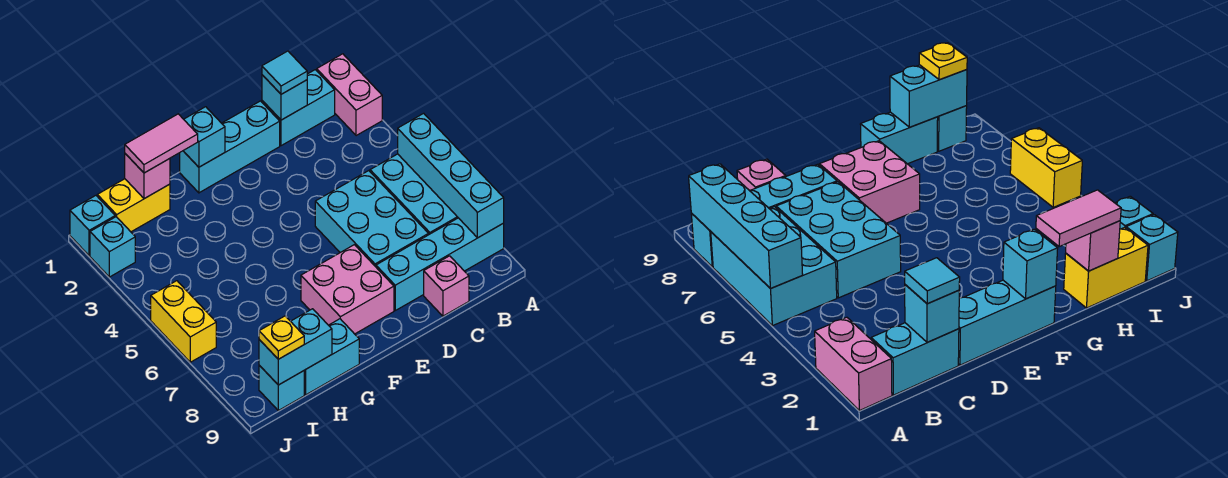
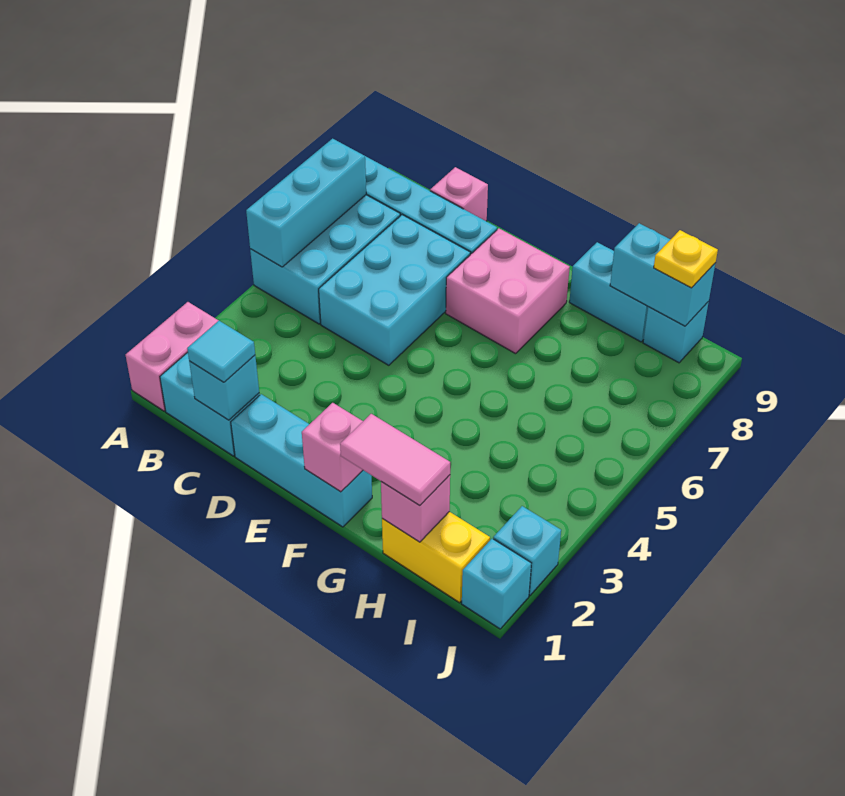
cyan brick A5:A8 level 2 -> cyan brick A5:A7 level 2
cyan brick F1 level 2 -> pink brick F1 level 2
yellow brick J5:J6 level 1 -> none

